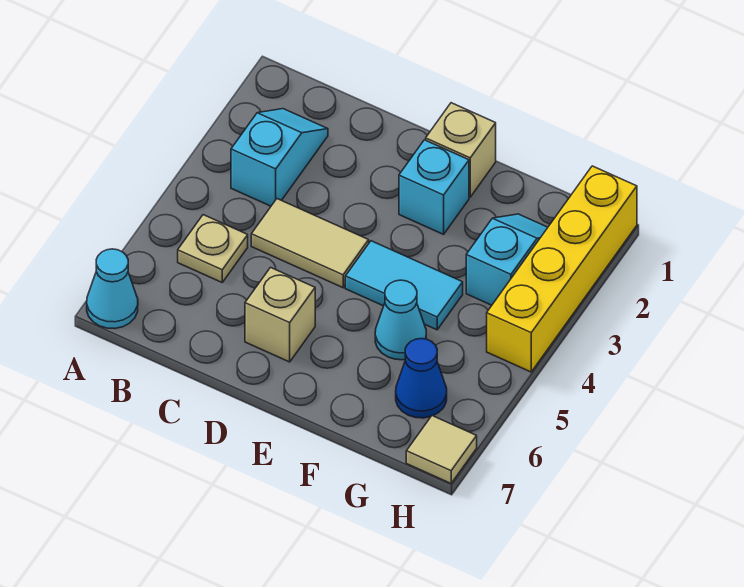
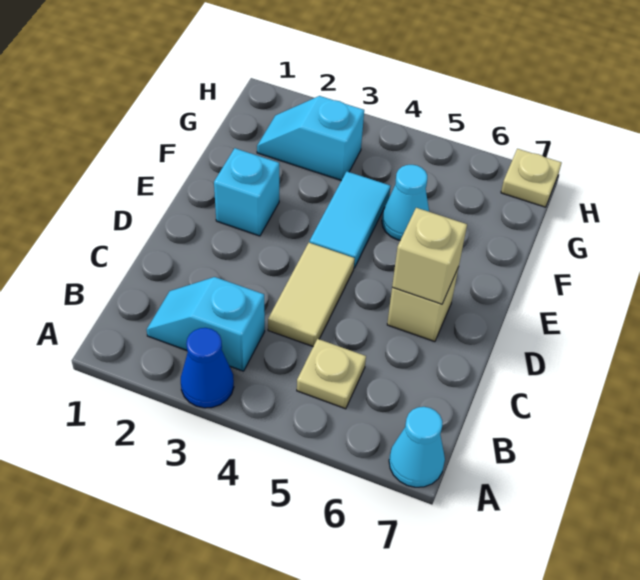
tan brick E1 level 1 -> tan brick D6 level 2
blue cone G6 level 1 -> blue cone A3 level 1
yellow brick H1:H4 level 1 -> none
tan tile H7 level 1 -> tan plate H7 level 1

